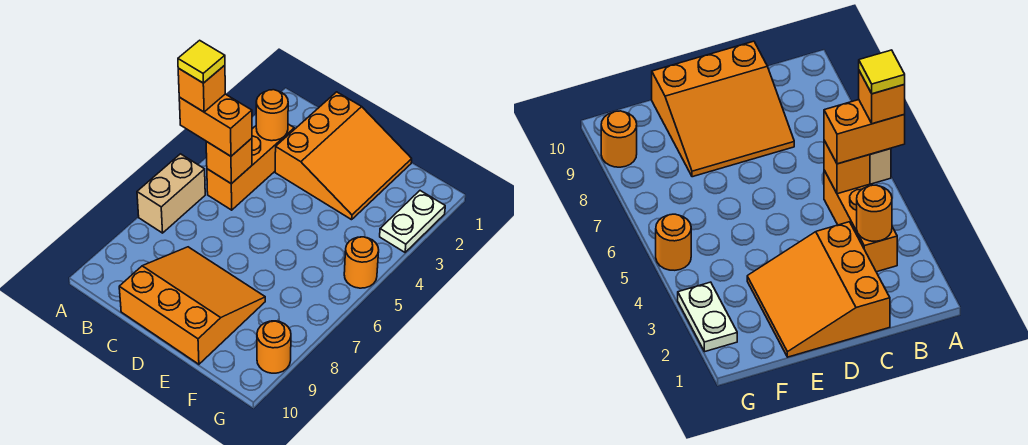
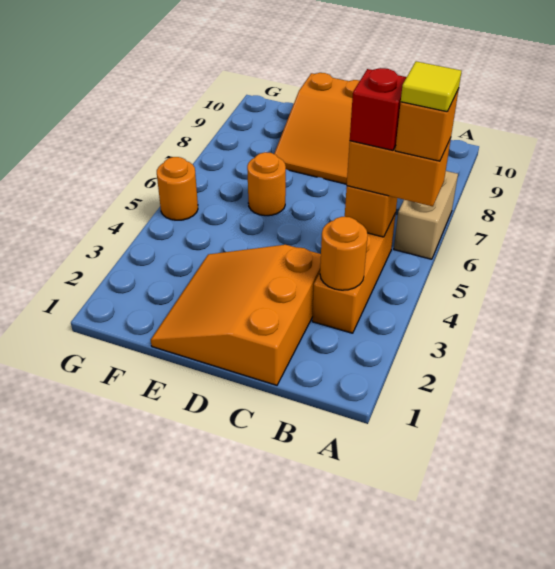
none -> red brick B5 level 4
white plate G2:G3 level 1 -> none
orange round brick G9 level 1 -> orange round brick E6 level 1

